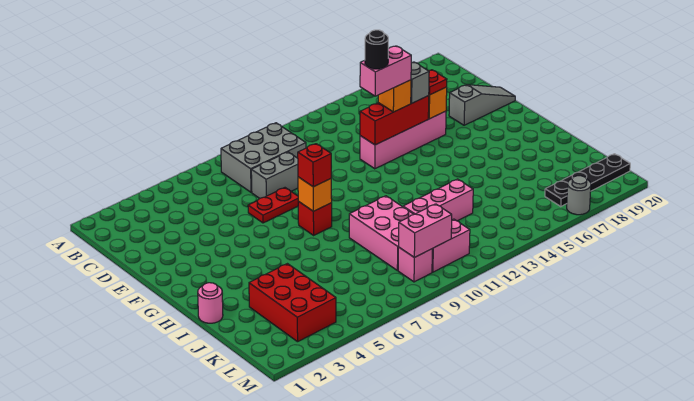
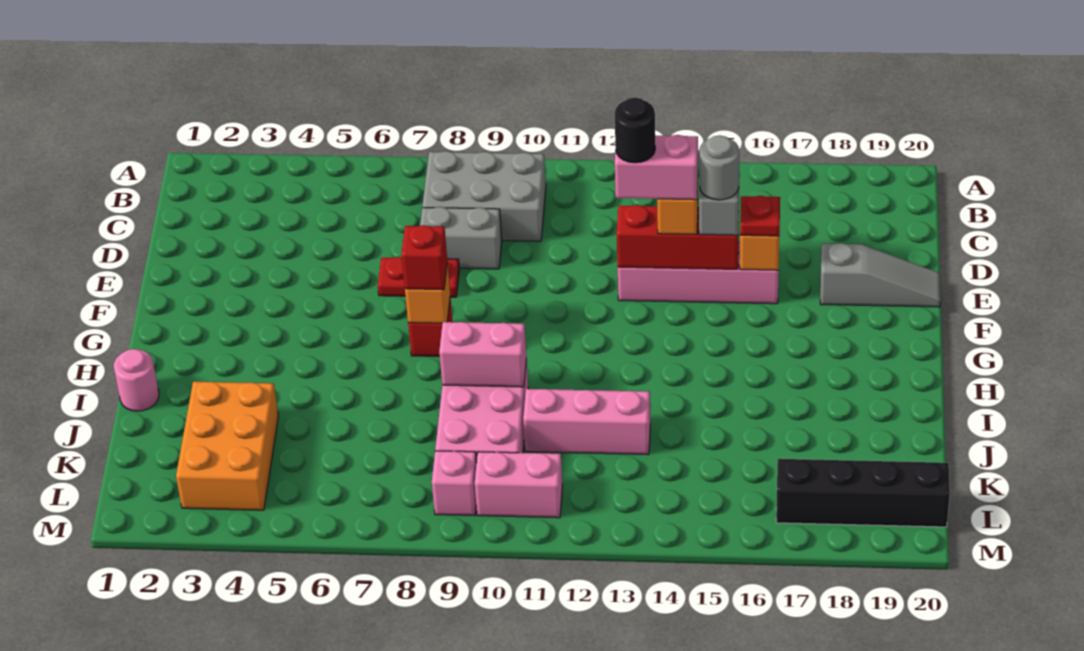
red brick J3:L4 level 1 -> orange brick J3:L4 level 1
pink brick L9:L10 level 2 -> pink brick I9:I10 level 2
black plate L17:L20 level 1 -> black brick L17:L20 level 1
grey round brick M17 level 1 -> grey round brick E15 level 4

